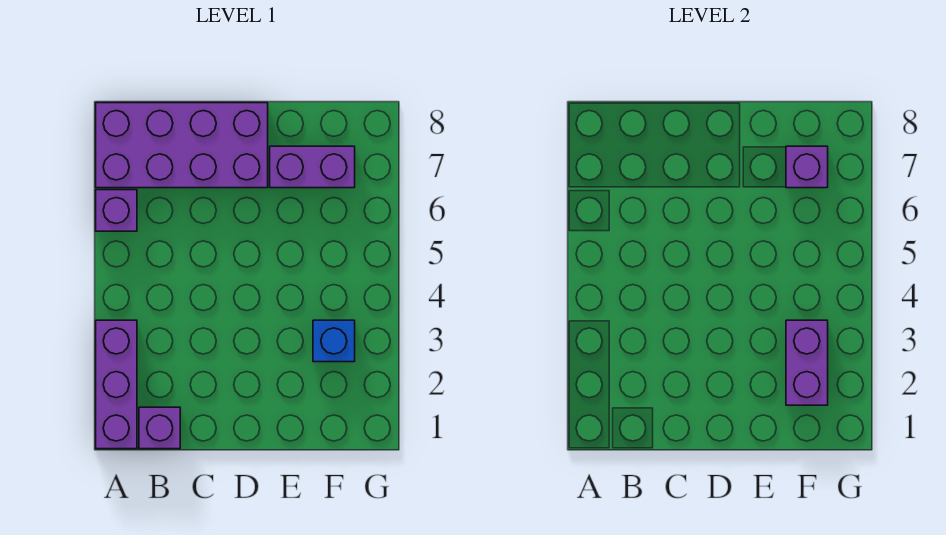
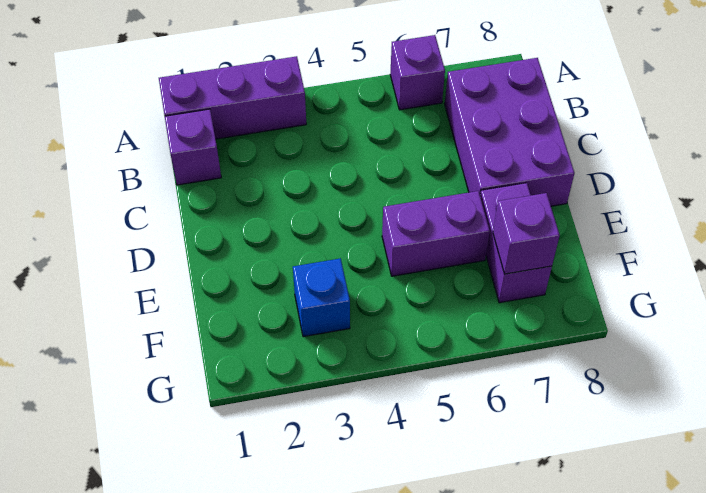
purple brick A7:D8 level 1 -> purple brick B7:D8 level 1
purple brick F2:F3 level 2 -> purple brick E5:E6 level 1

